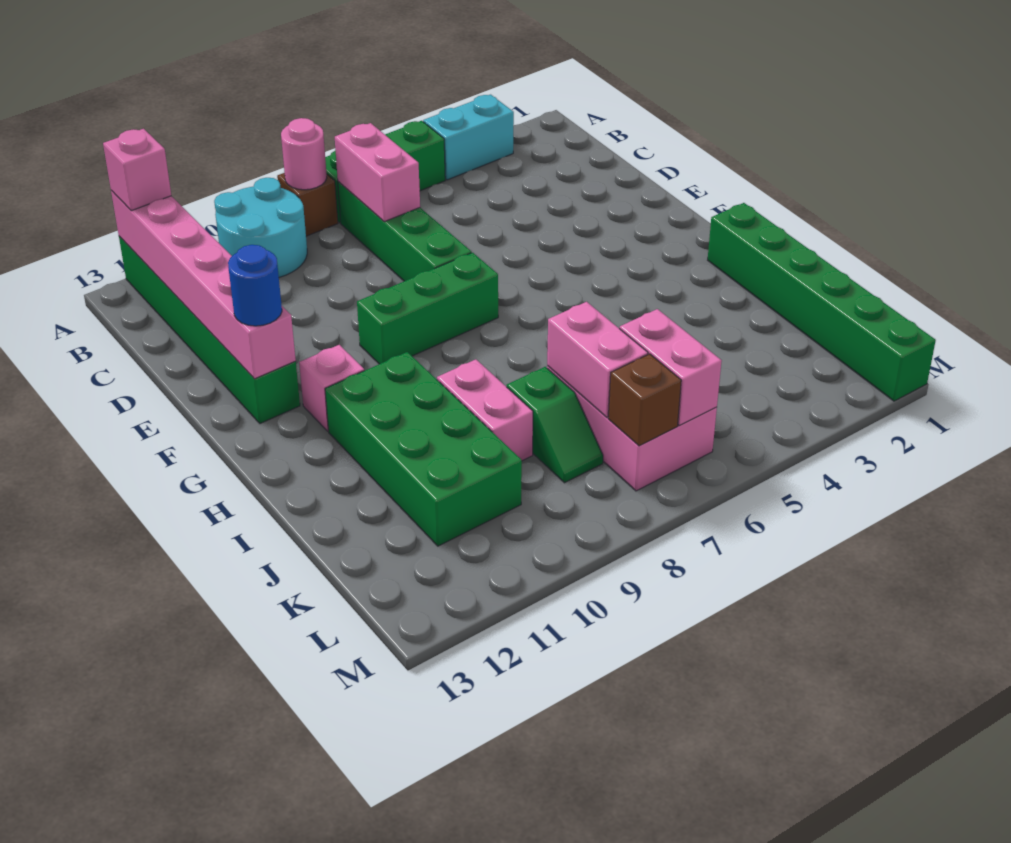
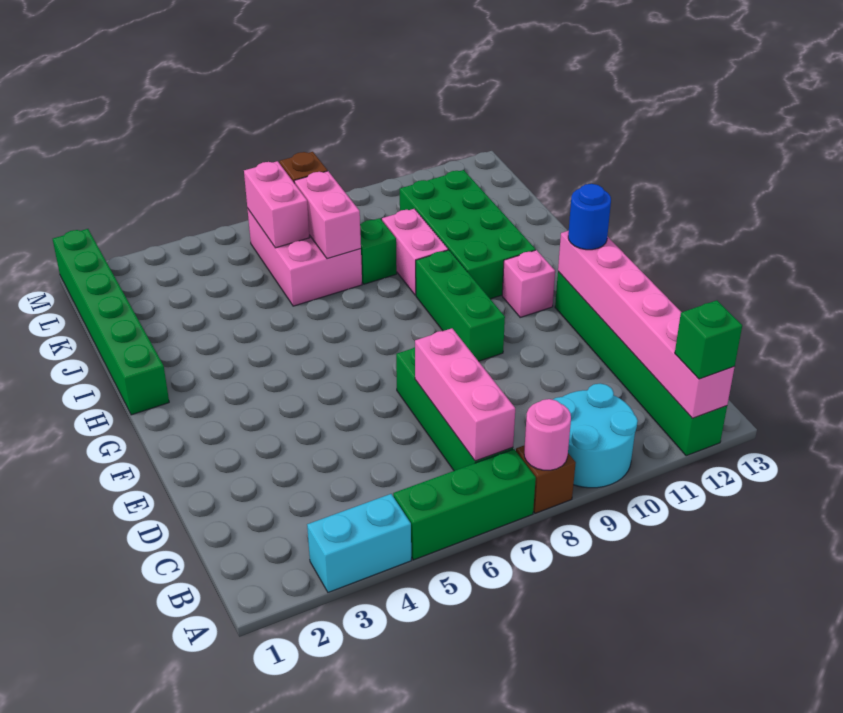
pink brick A12 level 3 -> green brick A12 level 3
pink brick B7:C7 level 2 -> pink brick B7:D7 level 2
green brick F7:F9 level 1 -> green brick F9:H9 level 1

